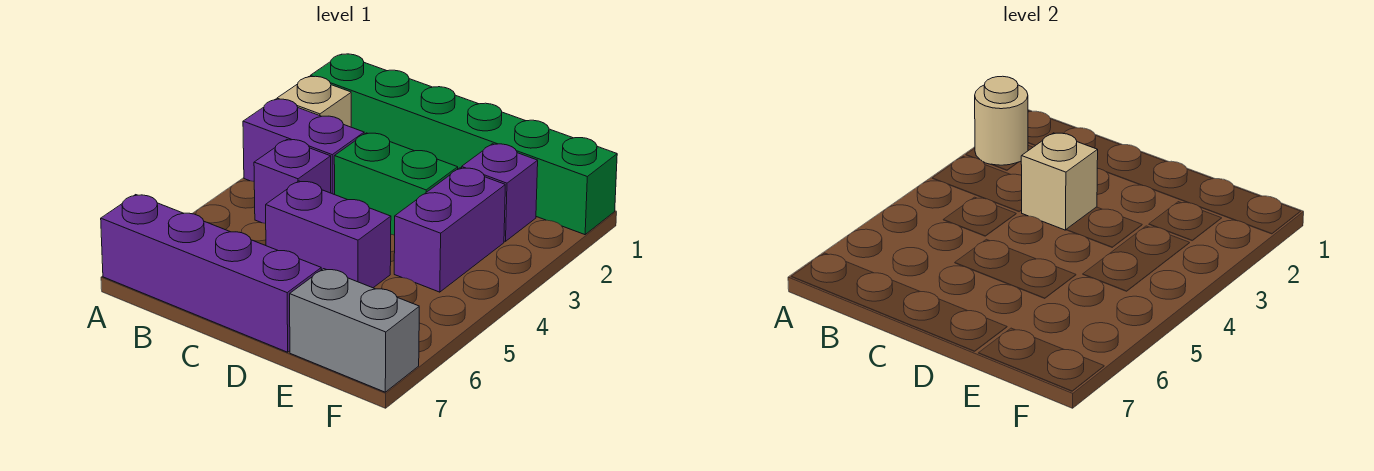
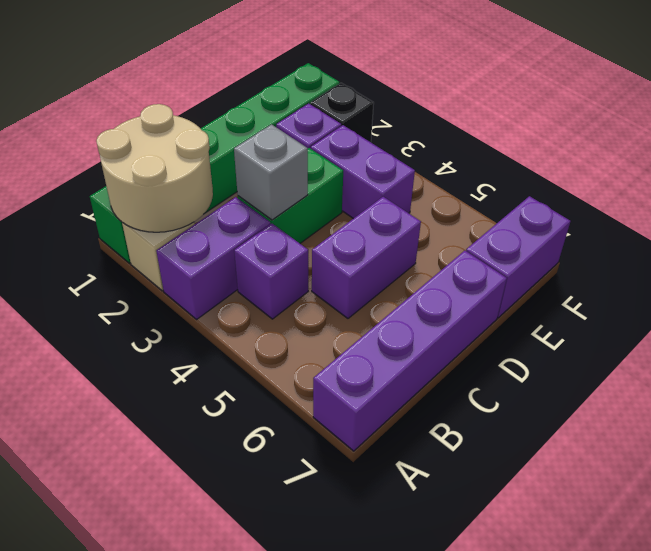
tan round brick A2 level 2 -> tan round brick A1:B2 level 2
tan brick C3 level 2 -> grey brick C3 level 2
grey brick E7:F7 level 1 -> purple brick E7:F7 level 1
none -> black brick F2 level 1

